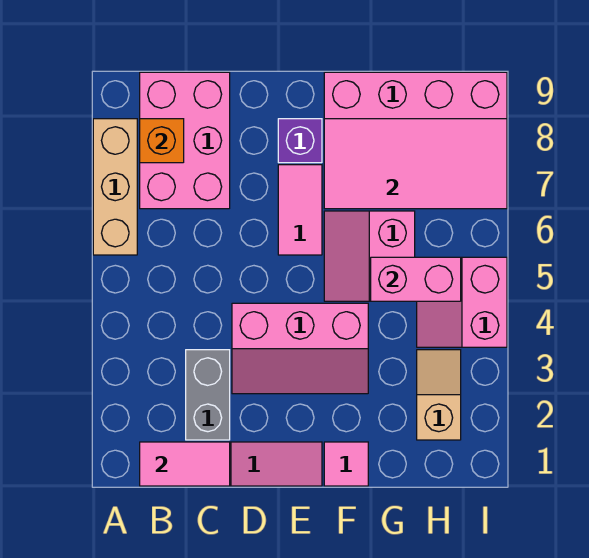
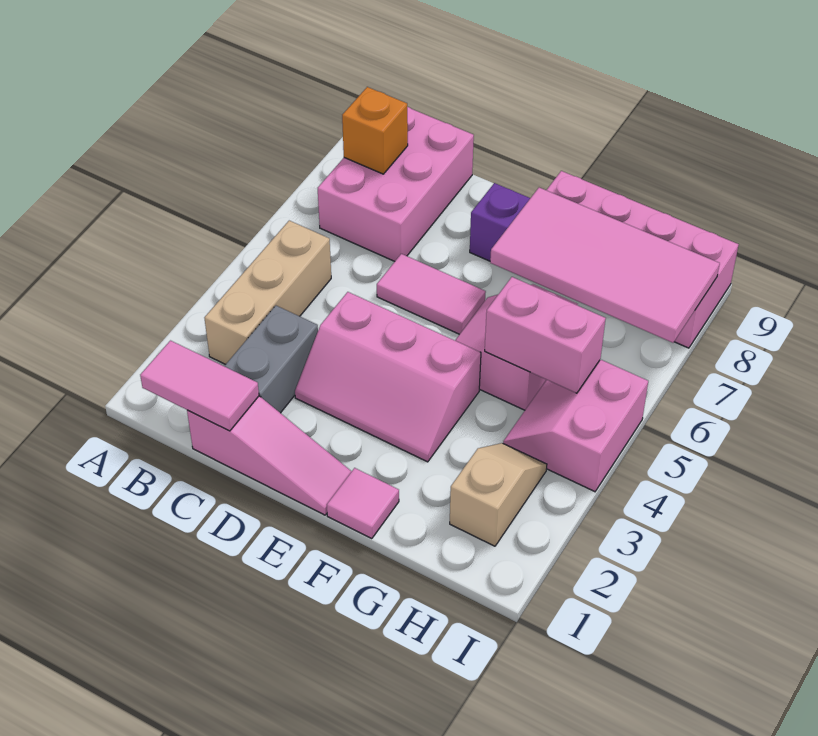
tan brick A6:A8 level 1 -> tan brick B3:B5 level 1
pink tile E6:E7 level 1 -> pink tile D6:E6 level 1

